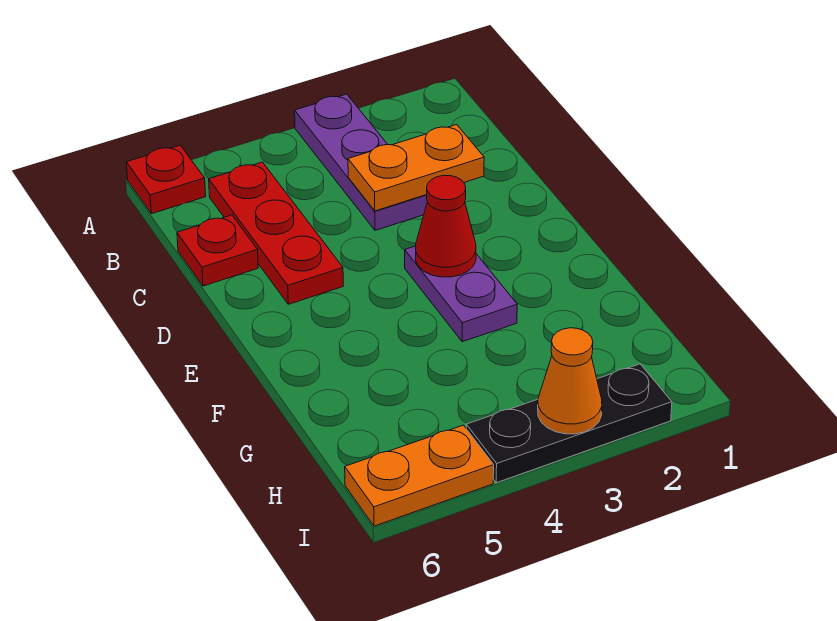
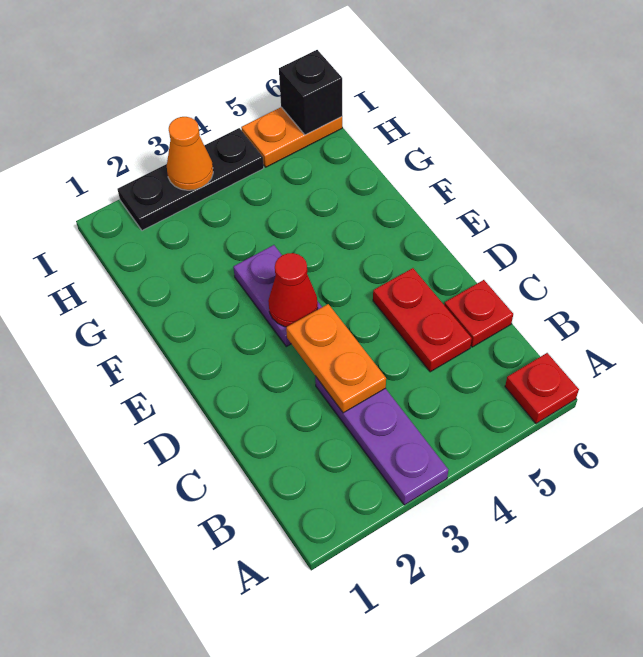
red plate B5:D5 level 1 -> red plate C5:D5 level 1
orange plate C2:C3 level 2 -> orange plate C3:D3 level 2
none -> black brick I6 level 2

